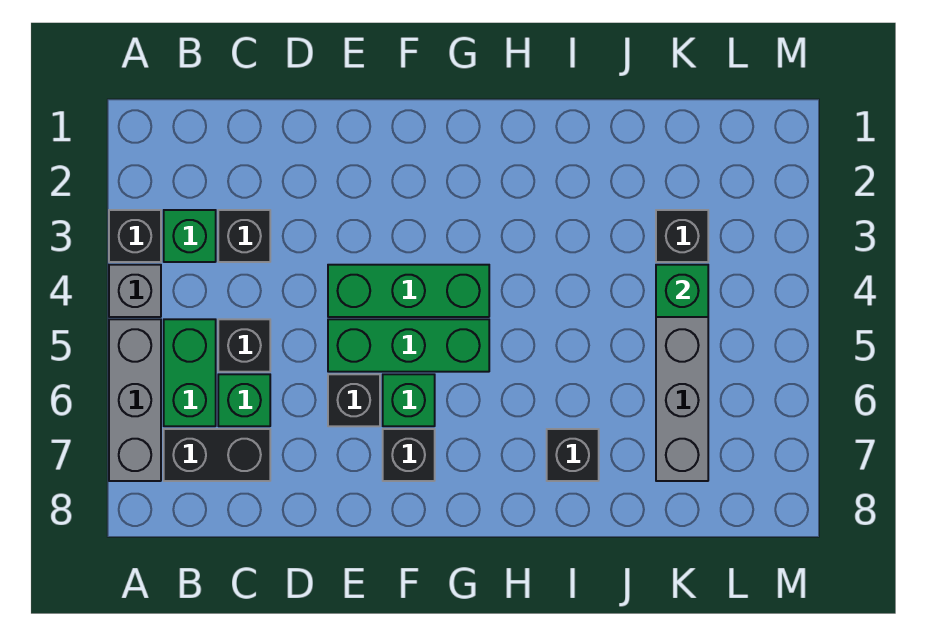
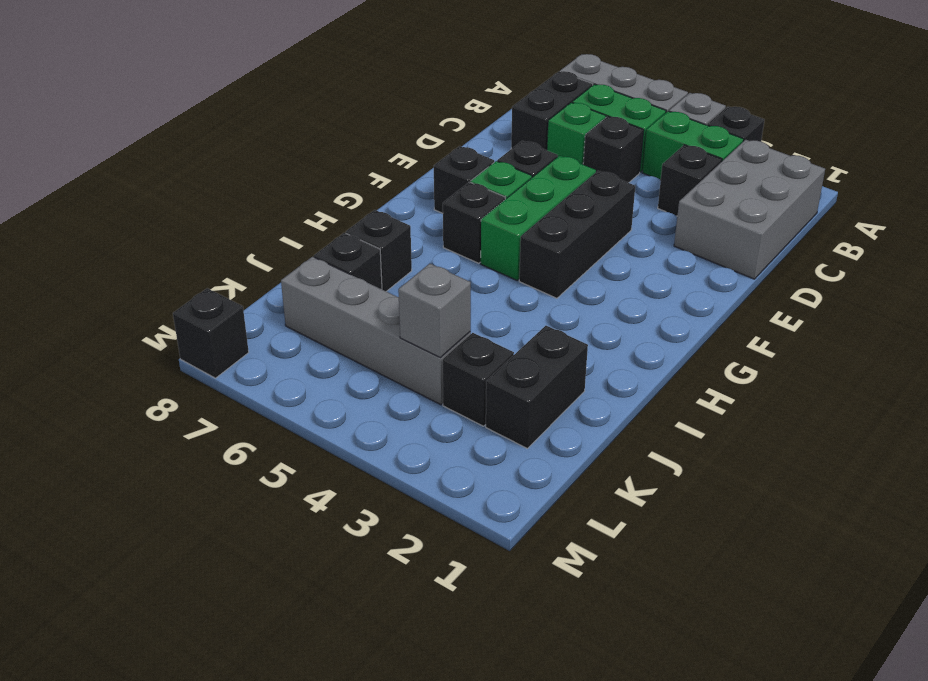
none -> grey brick B1:D2 level 1
green brick B3 level 1 -> green brick B3:B4 level 1
green brick E4:G4 level 1 -> black brick E4:G4 level 1
none -> black brick G6 level 1
none -> black brick J2:K2 level 1
none -> black brick J7 level 1
green brick K4 level 2 -> grey brick K4 level 2
none -> black brick M8 level 1

